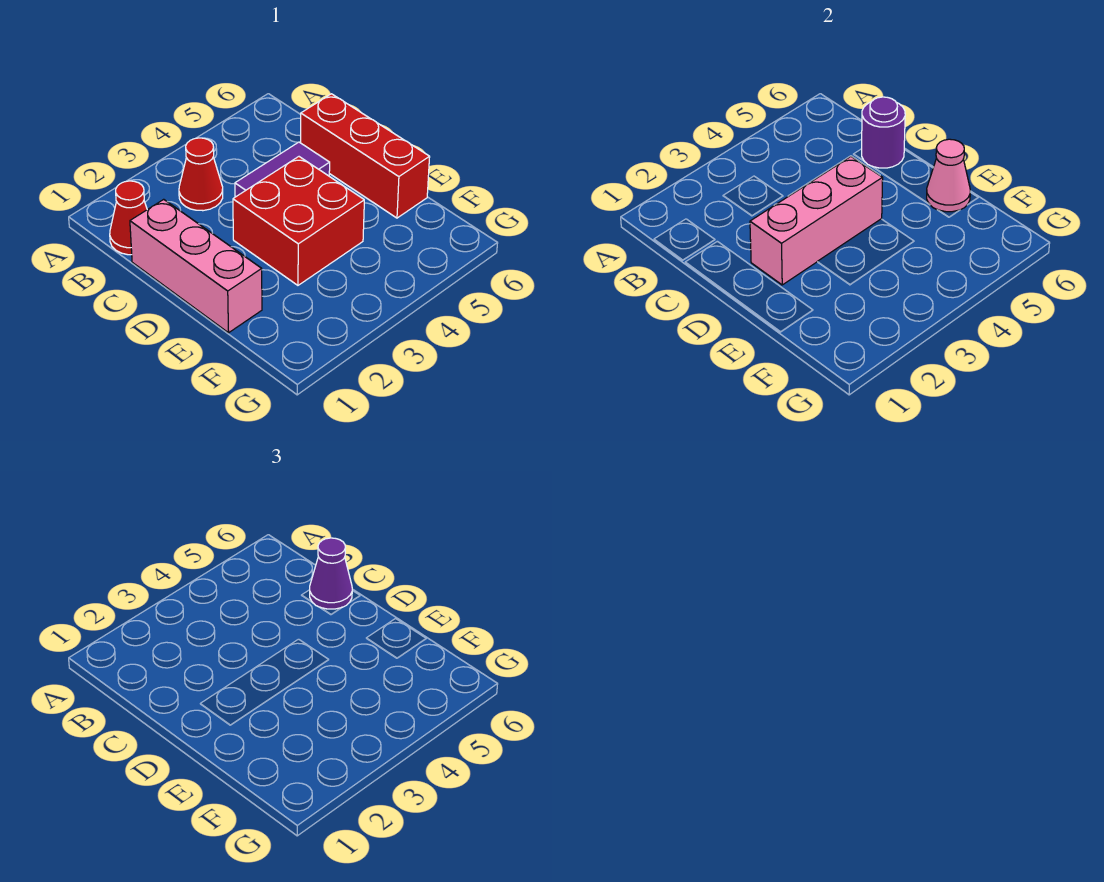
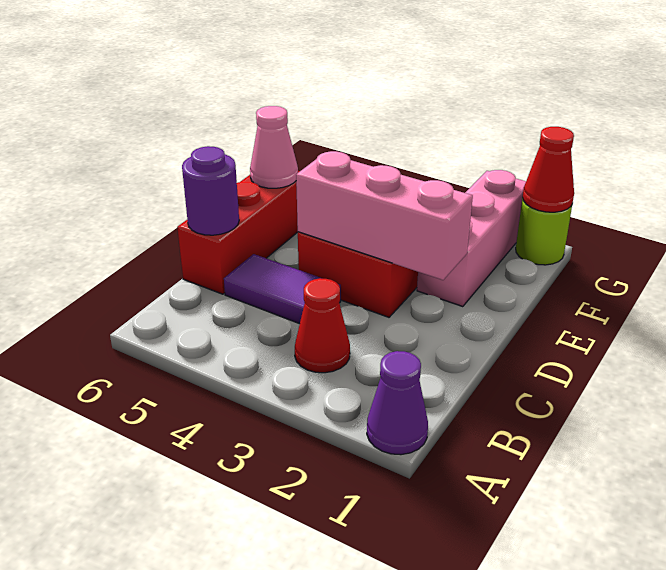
red cone B1 level 1 -> red cone G1 level 2
pink brick C1:E1 level 1 -> pink brick E2:G2 level 1
purple cone C6 level 3 -> purple cone A1 level 1
none -> lime round brick G1 level 1

